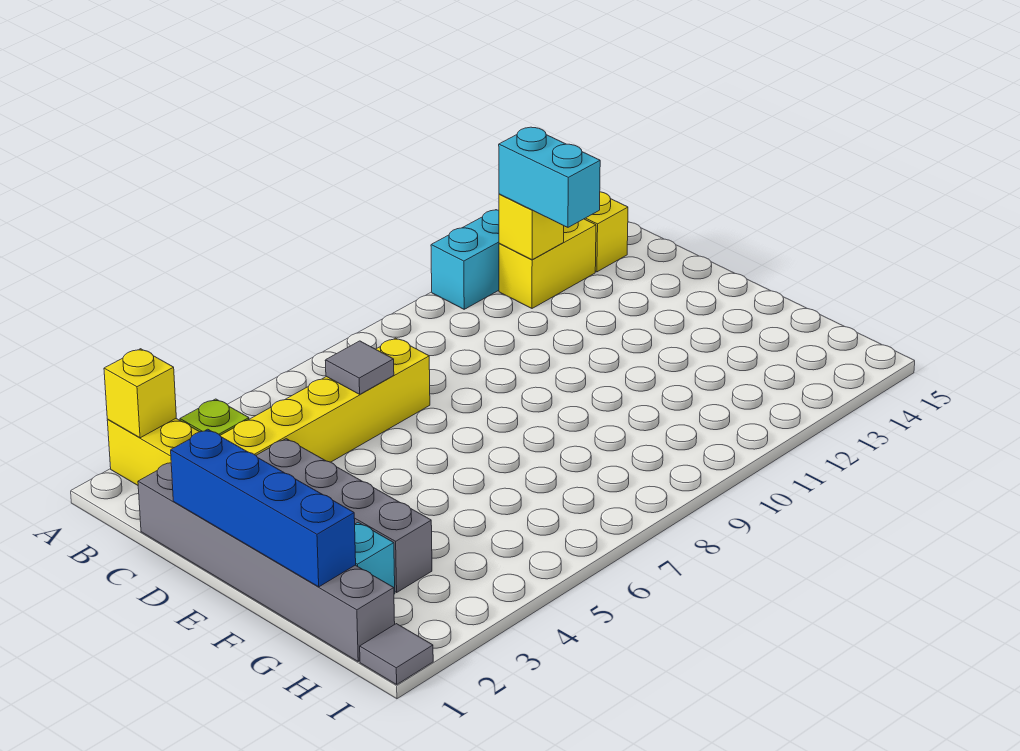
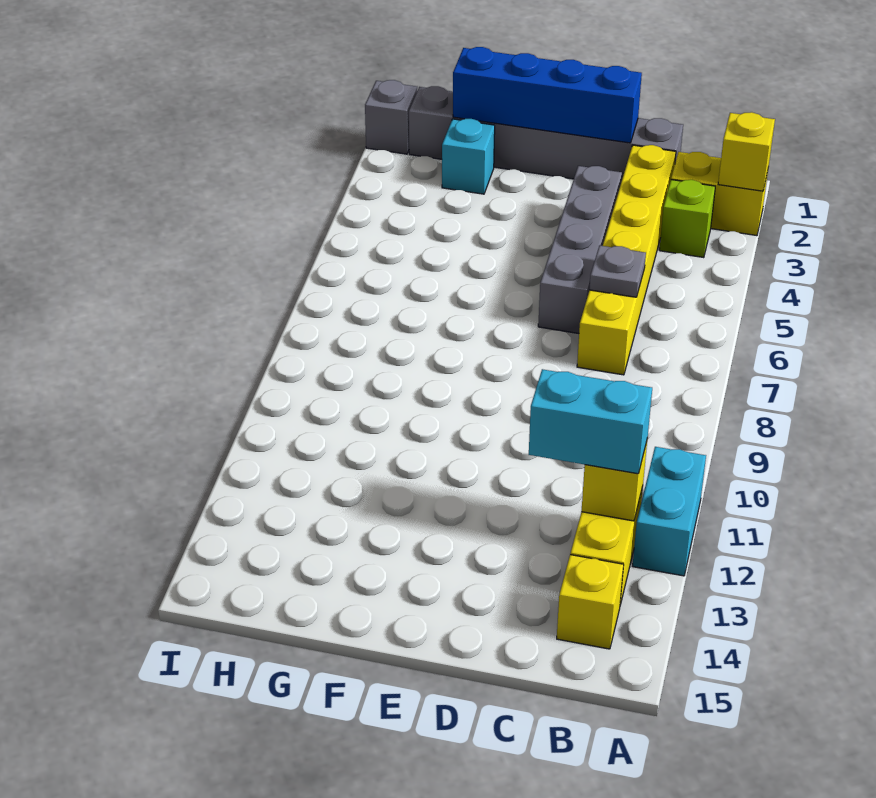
grey tile C6 level 2 -> grey plate C6 level 2
grey brick D3:G3 level 1 -> grey brick D3:D6 level 1
grey tile I1 level 1 -> grey brick I1 level 1

